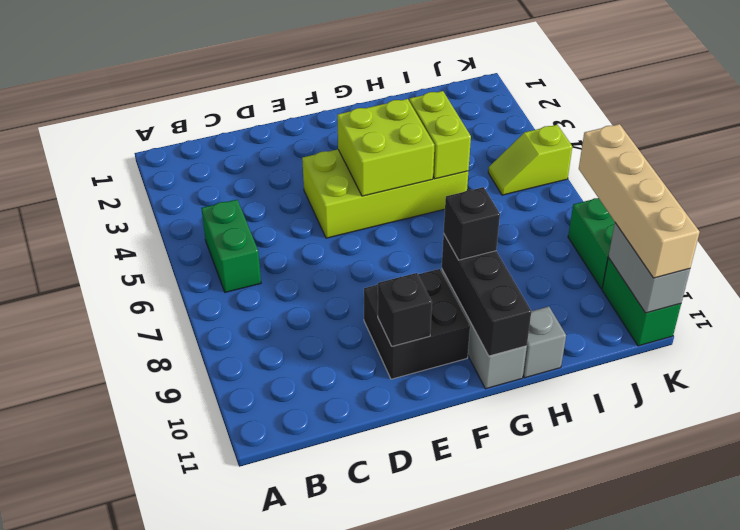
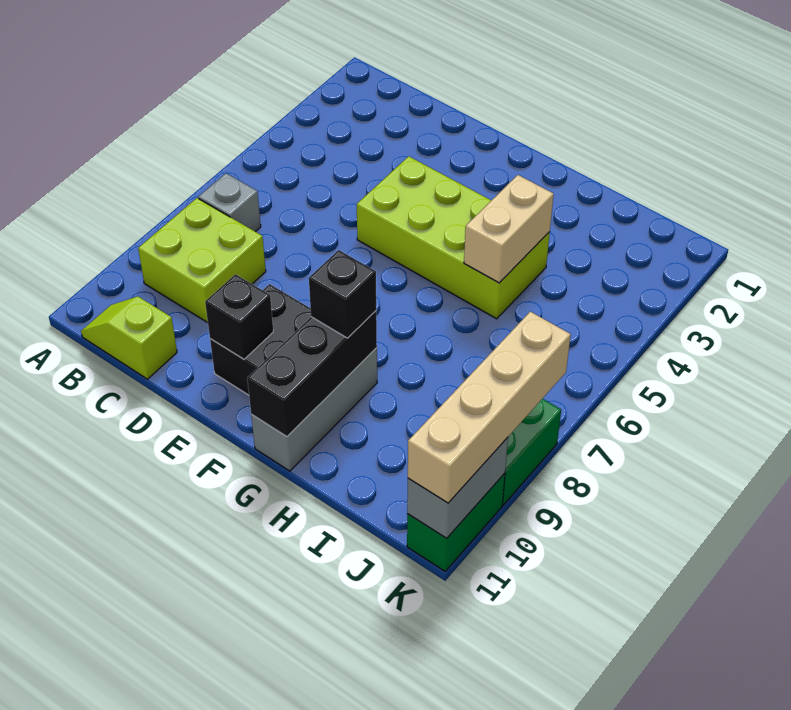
green brick B5:B6 level 1 -> none
lime brick F4:G5 level 2 -> lime brick B8:C9 level 1
lime brick H4:H5 level 2 -> tan brick H4:H5 level 2
grey brick H11 level 1 -> grey brick B7 level 1
lime slope J5:K5 level 1 top K -> lime slope B11:C11 level 1 top C

